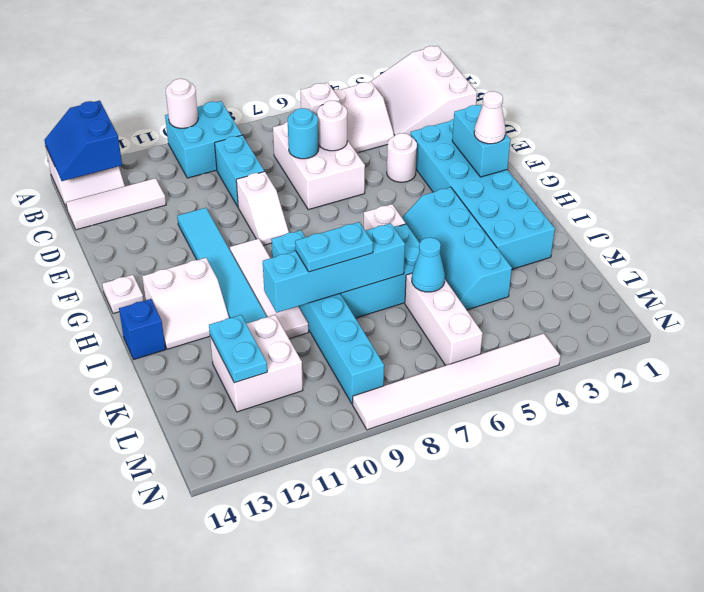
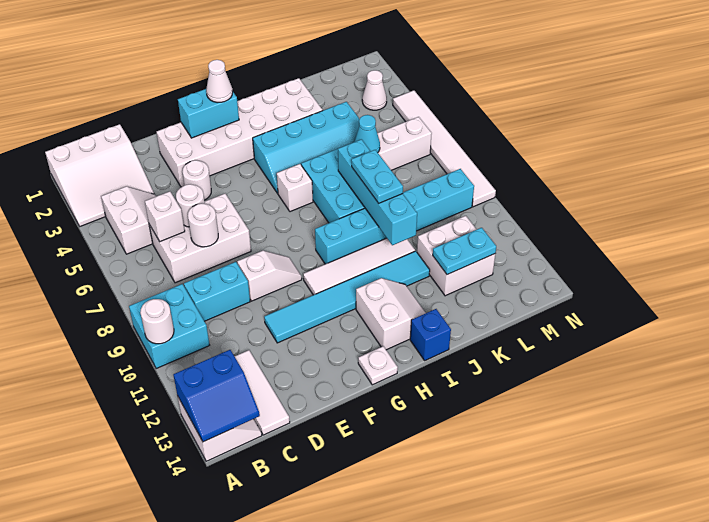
cyan round brick D7 level 2 -> white round brick D7 level 2
cyan brick E2:J3 level 1 -> white brick E2:J3 level 1
none -> white cone M3 level 1

